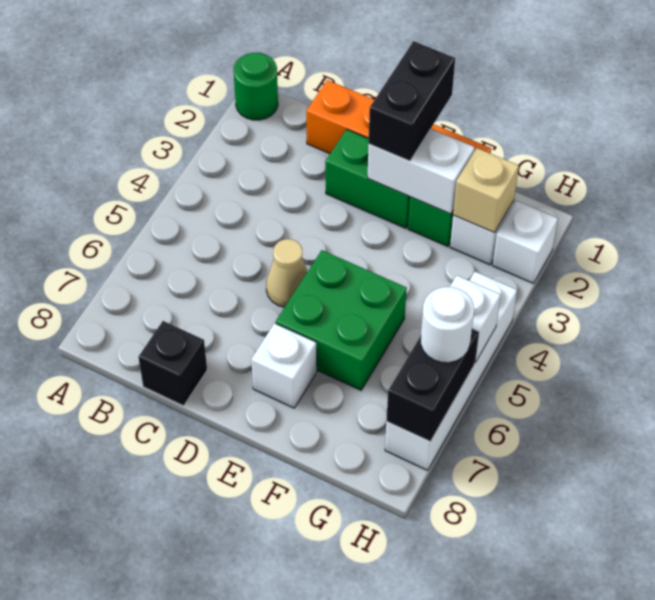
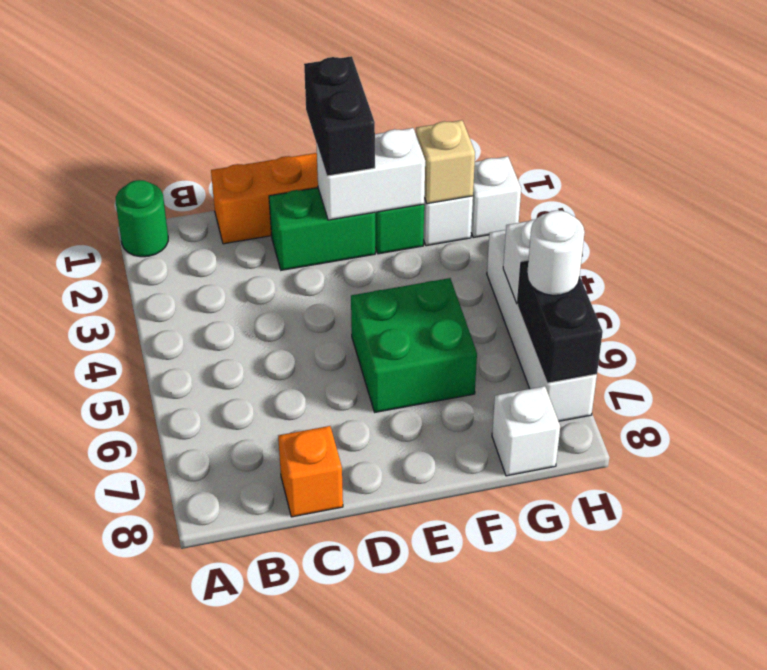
black brick C8 level 1 -> orange brick C8 level 1
tan cone D5 level 1 -> none
white brick E7 level 1 -> white brick G8 level 1

